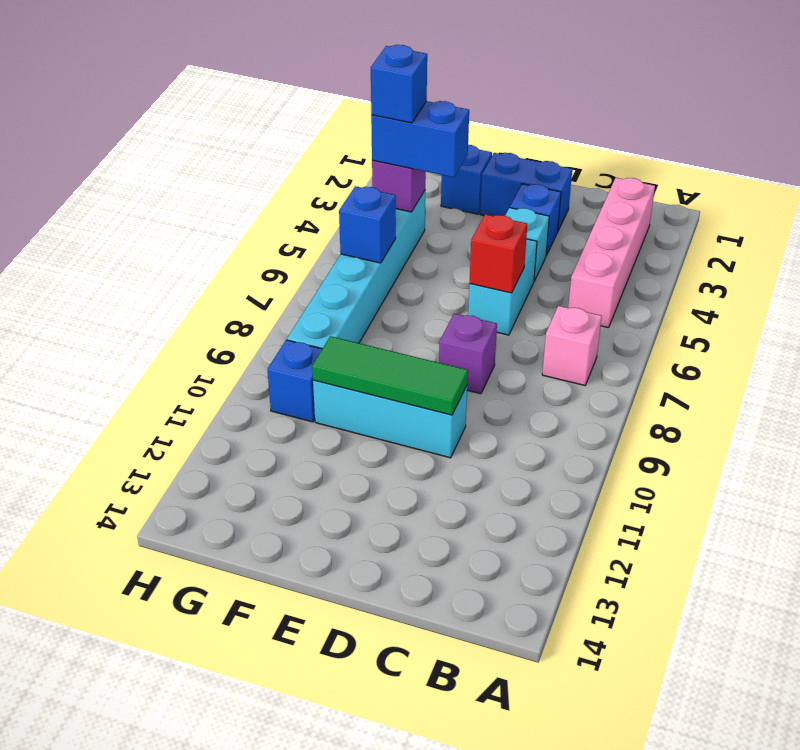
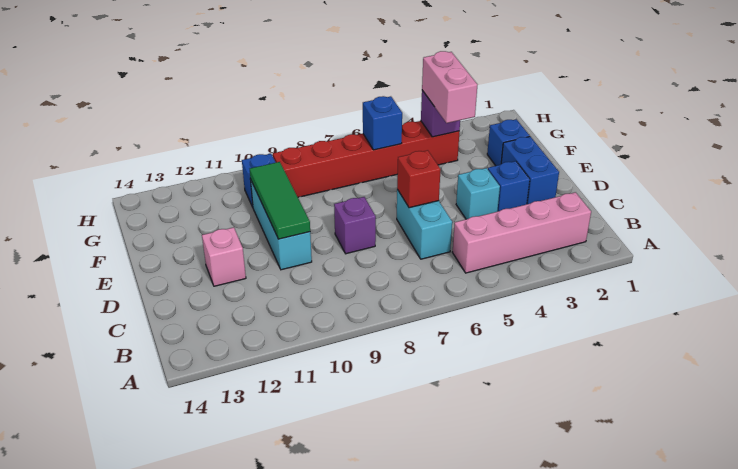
pink brick B7 level 1 -> pink brick D12 level 1
cyan brick D5:D6 level 1 -> cyan brick C6:D6 level 1
blue brick F4:G4 level 3 -> pink brick F4:G4 level 3
cyan brick G4:G9 level 1 -> red brick G4:G9 level 1
blue brick G4 level 4 -> none

